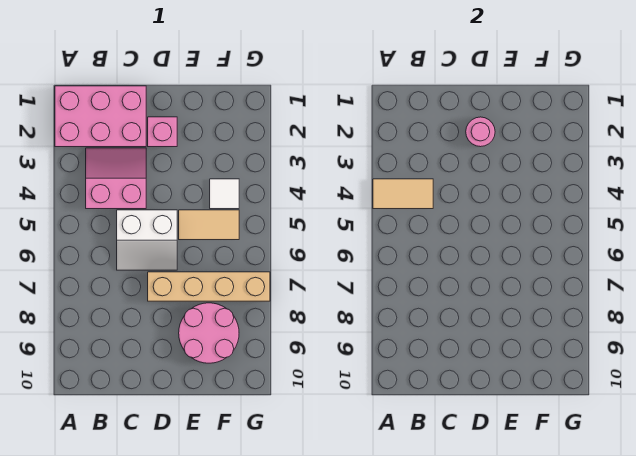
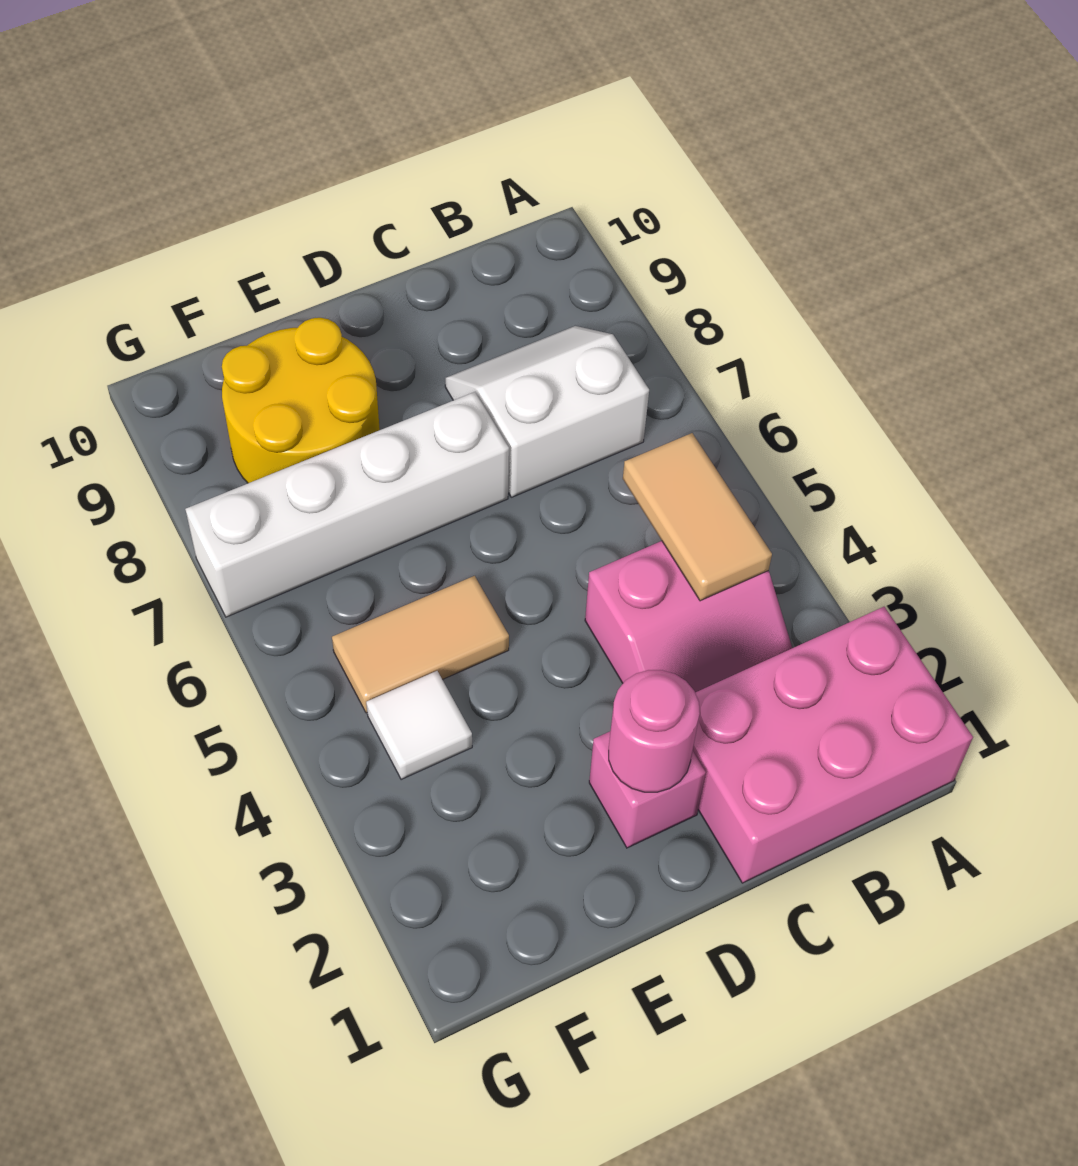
tan tile A4:B4 level 2 -> tan tile B4:B5 level 2
white slope C5:D6 level 1 top 5 -> white slope B7:C8 level 1 top 7
tan brick D7:G7 level 1 -> white brick D7:G7 level 1
pink round brick E8:F9 level 1 -> yellow round brick E8:F9 level 1

